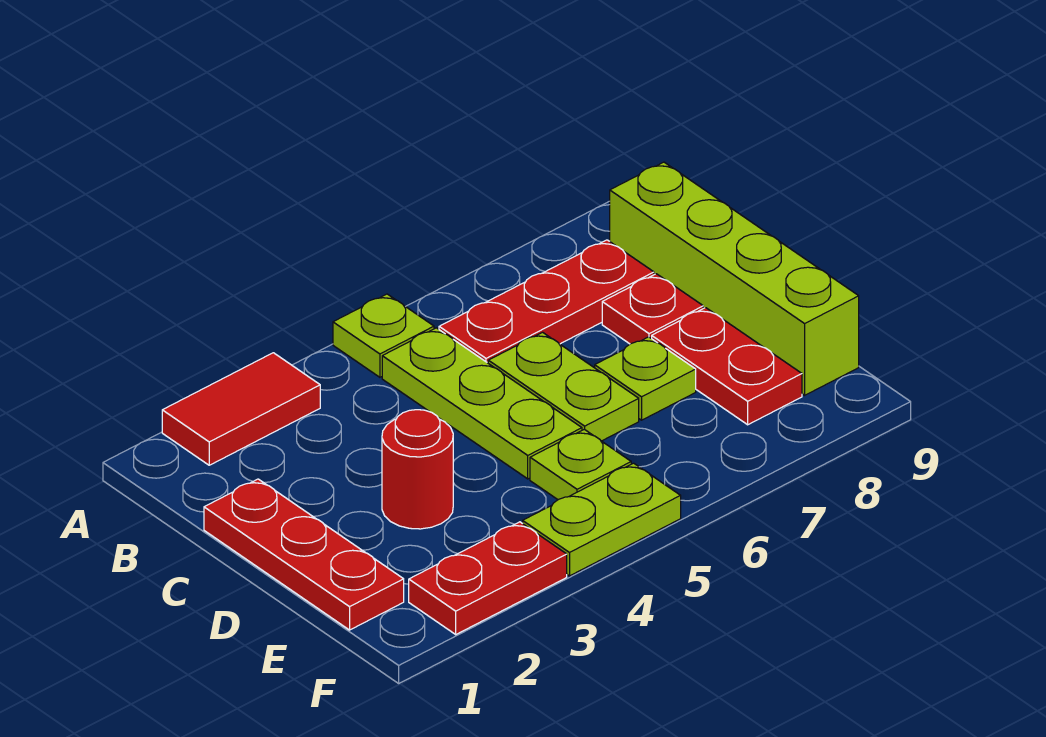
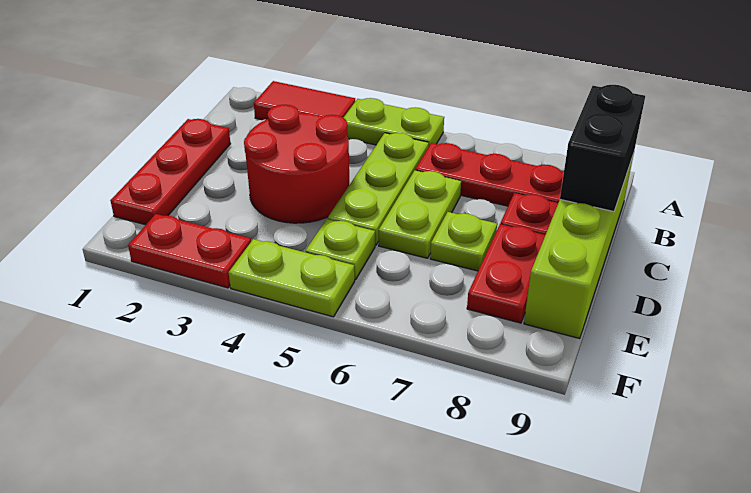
lime plate A5 level 1 -> lime plate A4:A5 level 1
none -> black brick B9:C9 level 2
red round brick D3 level 1 -> red round brick C3:D4 level 1

